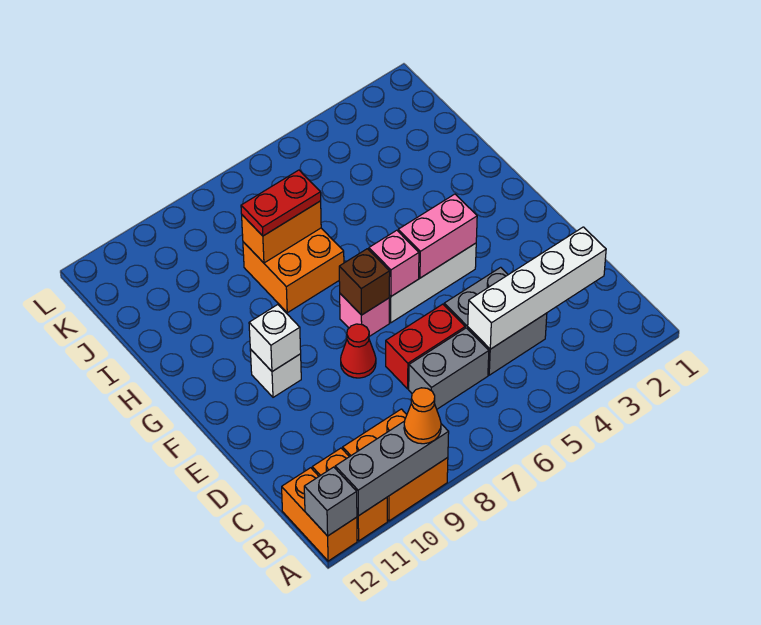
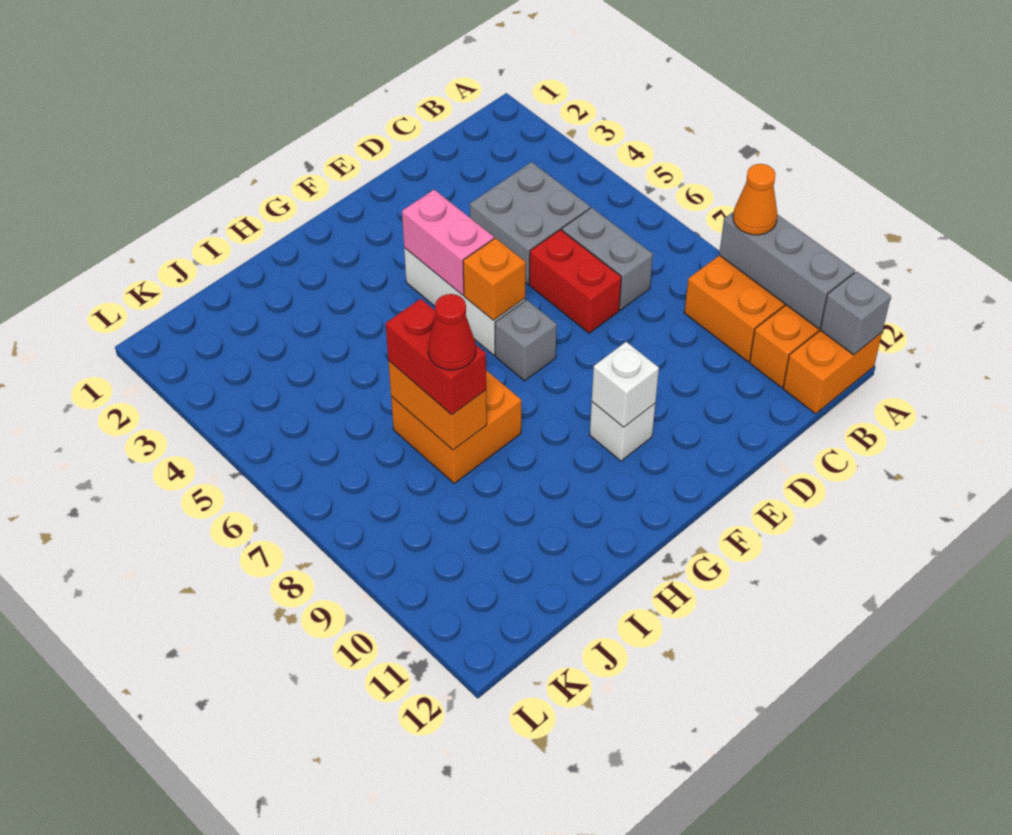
white brick C2:C5 level 2 -> none
red cone E8 level 1 -> red cone I8 level 4
pink brick F6 level 2 -> orange brick F6 level 2
pink brick F7 level 1 -> grey brick F7 level 1
brown brick F7 level 2 -> none
red plate I7:I8 level 3 -> red brick I7:I8 level 3

